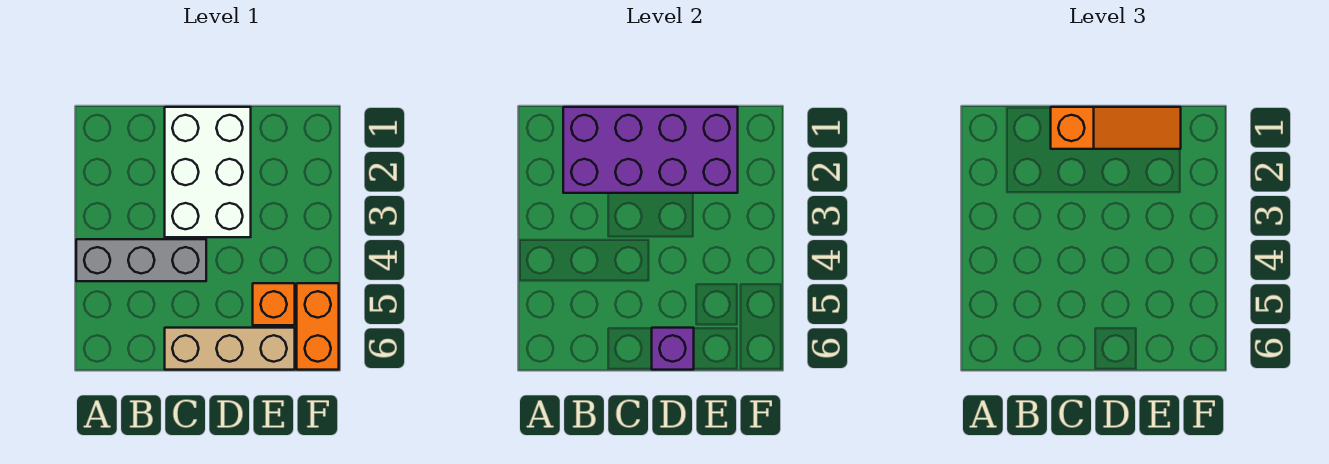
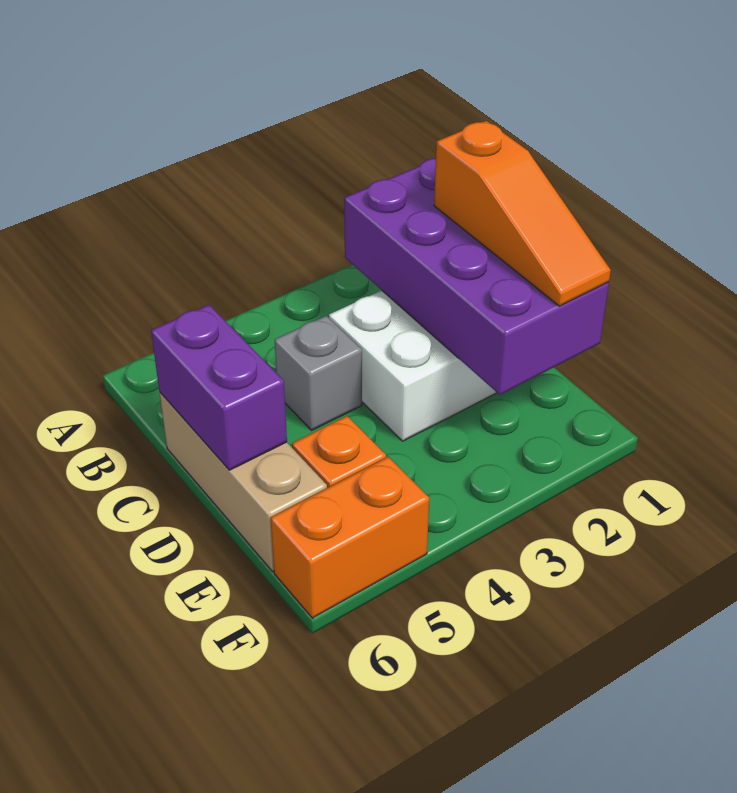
grey brick A4:C4 level 1 -> grey brick C4 level 1
purple brick D6 level 2 -> purple brick C6:D6 level 2

